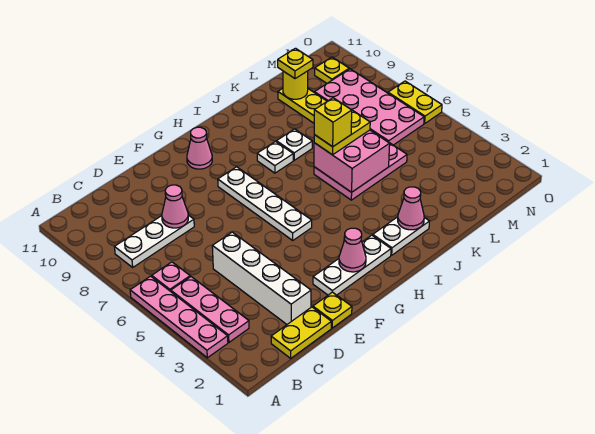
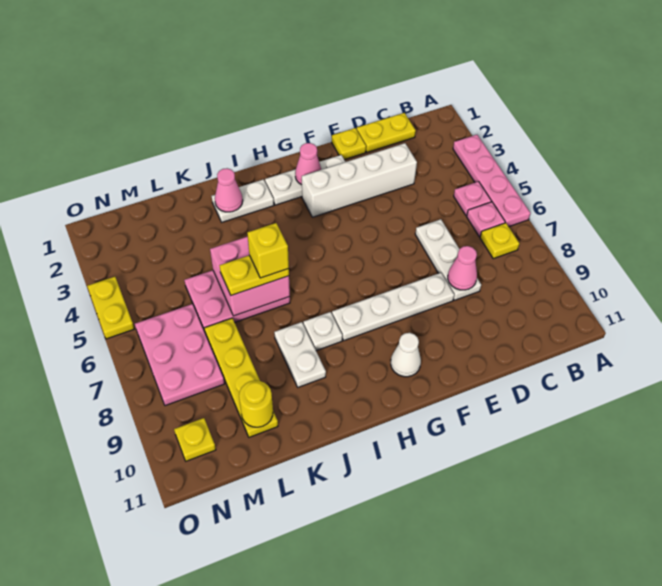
pink plate B3:B5 level 1 -> pink plate B5 level 1
white plate B8:D8 level 1 -> white plate D6:D8 level 1
white brick D2:D5 level 1 -> white brick D3:G3 level 1
white plate G5:G8 level 1 -> white plate E8:H8 level 1
pink cone G10 level 1 -> white cone G10 level 1
white plate J8 level 1 -> white plate J8:J9 level 1
yellow plate L10 level 3 -> yellow plate B7 level 1
pink plate M6:N9 level 1 -> pink plate M6:N8 level 1
yellow plate O6:O7 level 1 -> yellow plate O4:O5 level 1

